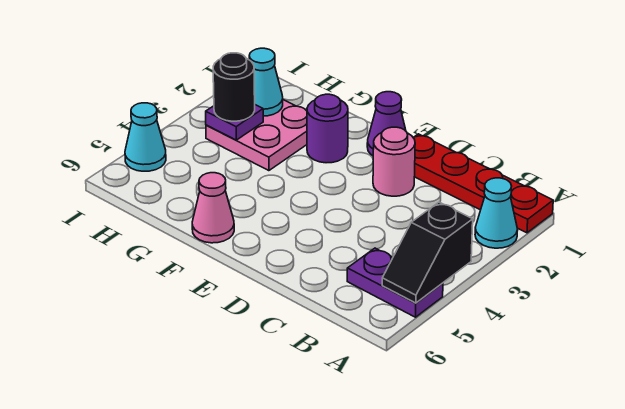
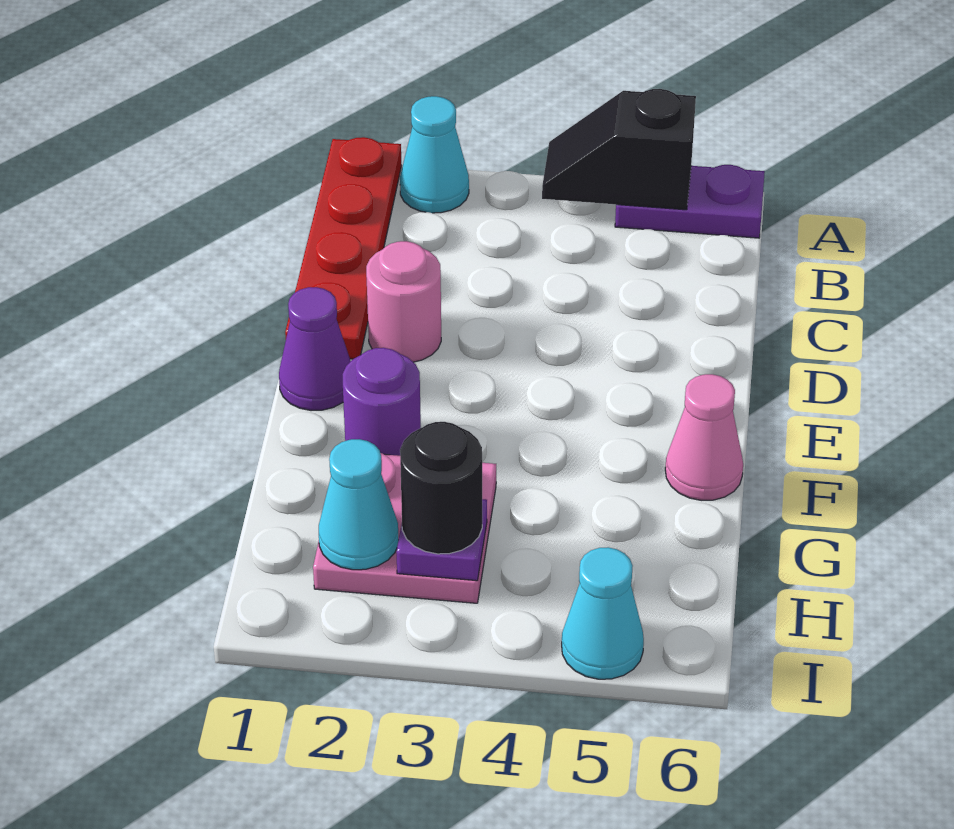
black slope A4:A5 level 2 top 4 -> black slope A4:A5 level 2 top 5
purple plate A5:B5 level 1 -> purple plate A5:A6 level 1

